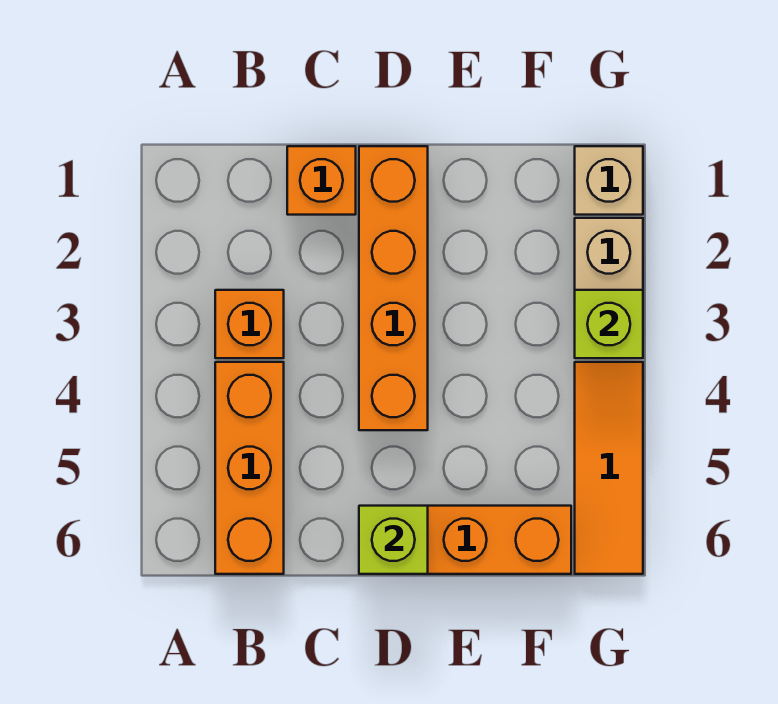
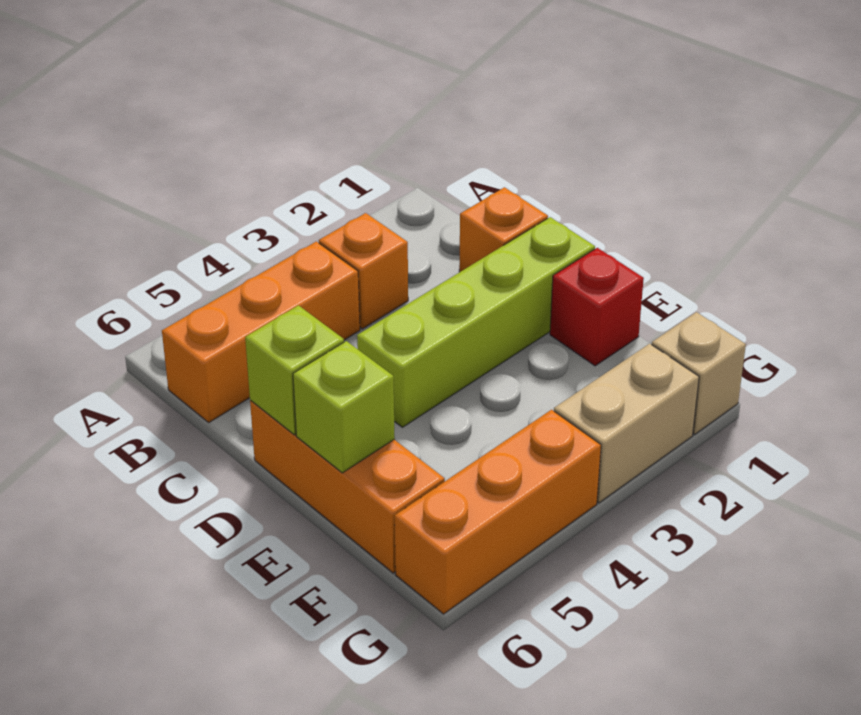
orange brick D1:D4 level 1 -> lime brick D1:D4 level 1
none -> red brick E1 level 1
lime brick G3 level 2 -> lime brick E6 level 2
orange tile G4:G6 level 1 -> orange brick G4:G6 level 1

